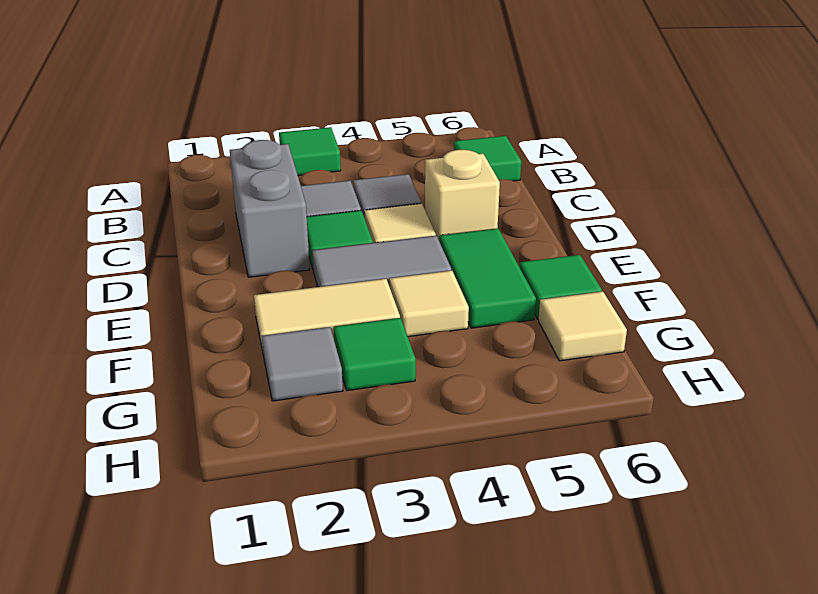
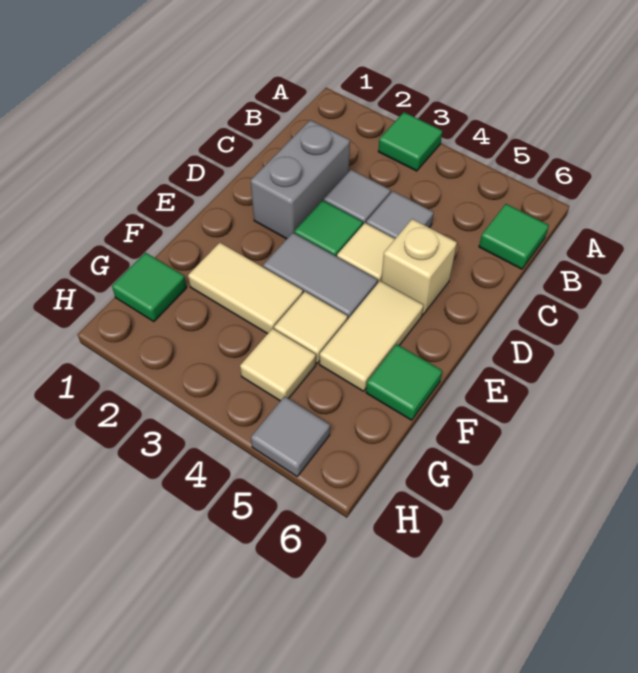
green tile E5:F5 level 1 -> tan tile E5:F5 level 1
grey tile G2 level 1 -> grey tile H5 level 1
green tile G3 level 1 -> green tile G1 level 1
tan tile G6 level 1 -> tan tile G4 level 1

